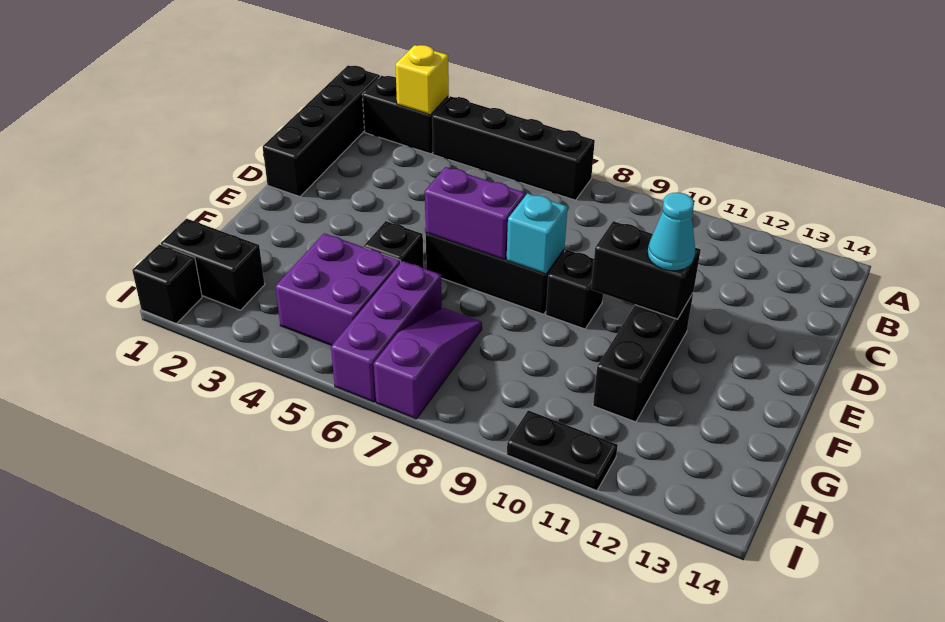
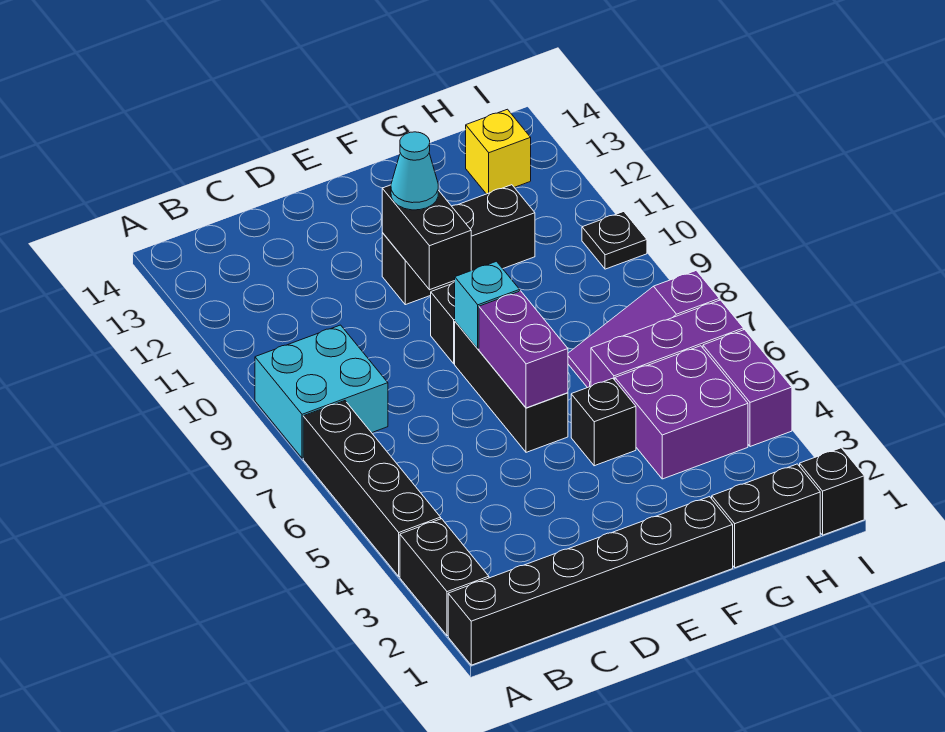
black brick A1:D1 level 1 -> black brick A1:F1 level 1
yellow brick A3 level 2 -> yellow brick H13 level 1
none -> cyan brick A8:B9 level 1
black brick H1:H2 level 1 -> black brick G1:H1 level 1
none -> purple brick I4:I5 level 1
black plate I10:I11 level 1 -> black plate I10 level 1

